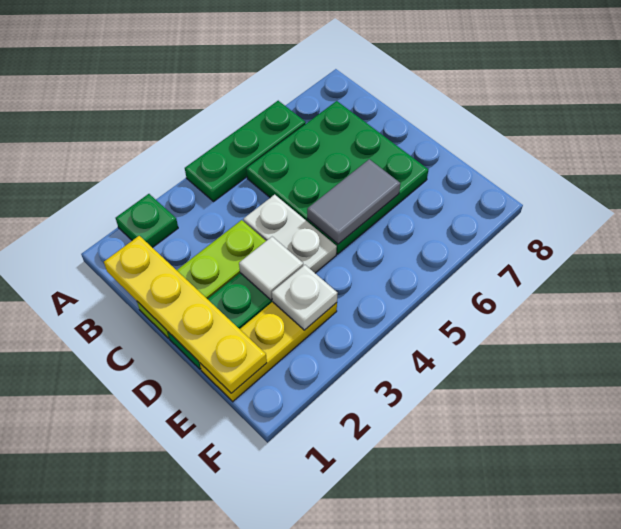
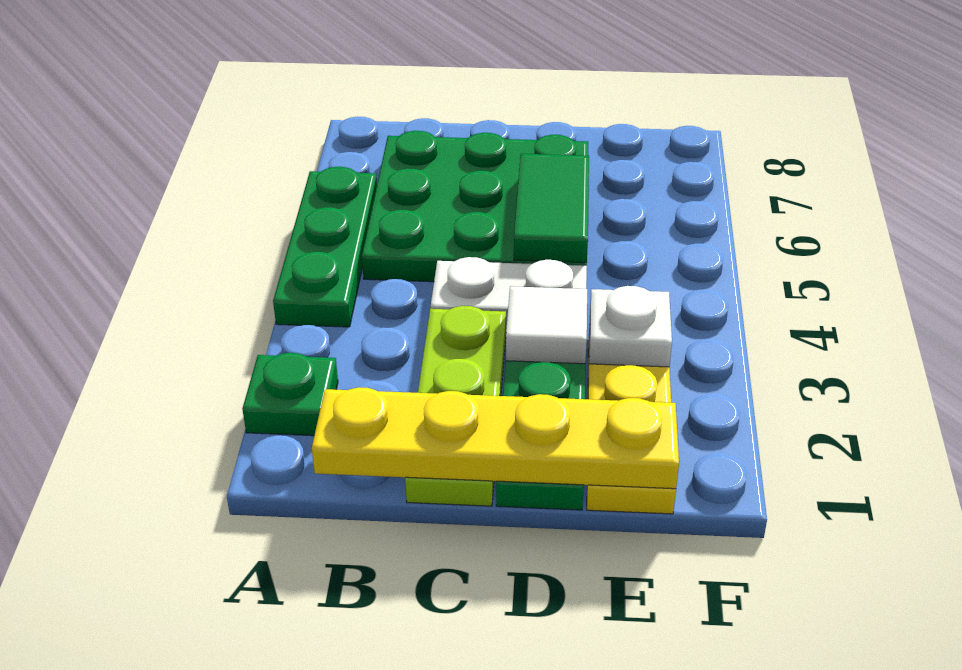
grey tile D5:D6 level 2 -> green tile D5:D6 level 2

